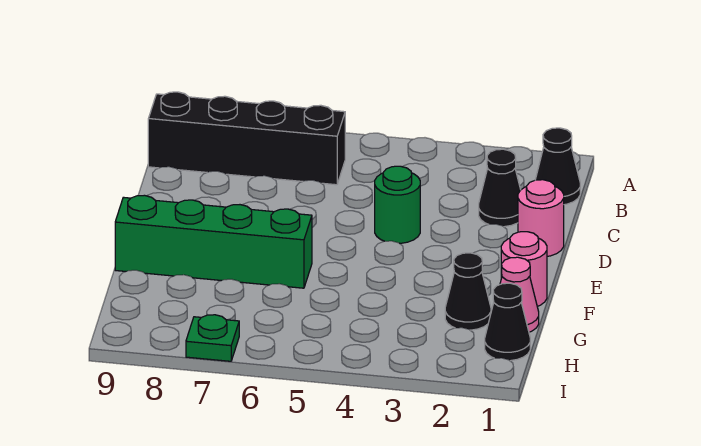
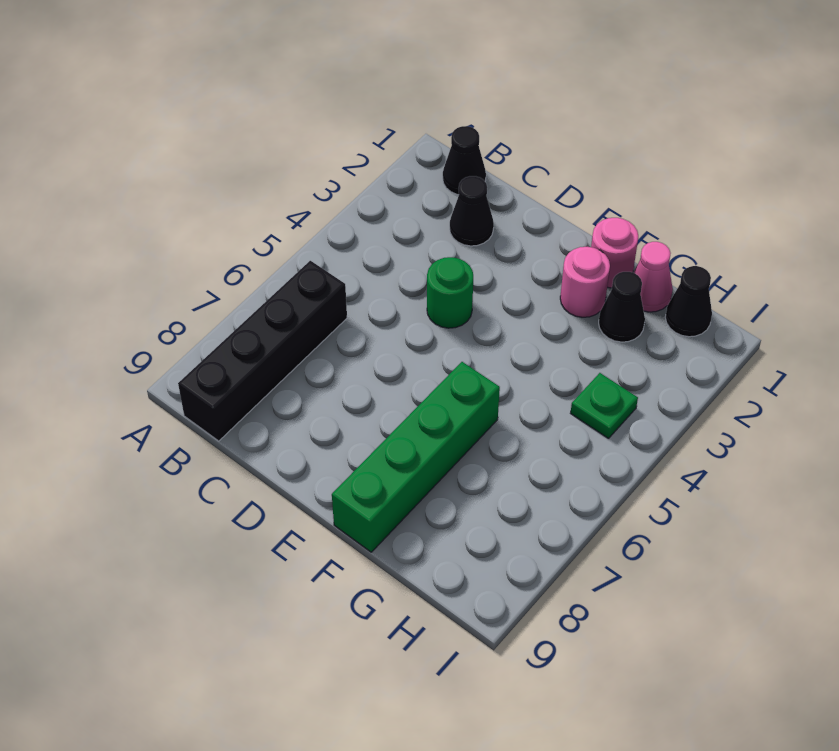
pink round brick D1 level 1 -> pink round brick F2 level 1
green plate I7 level 1 -> green plate H4 level 1

